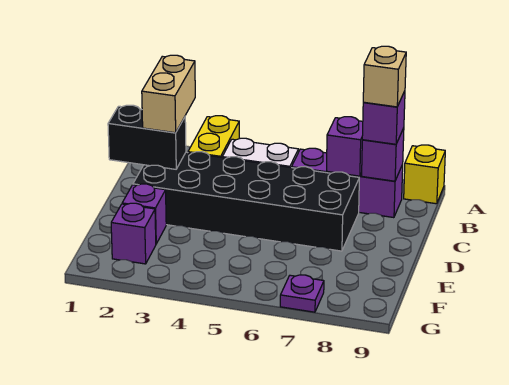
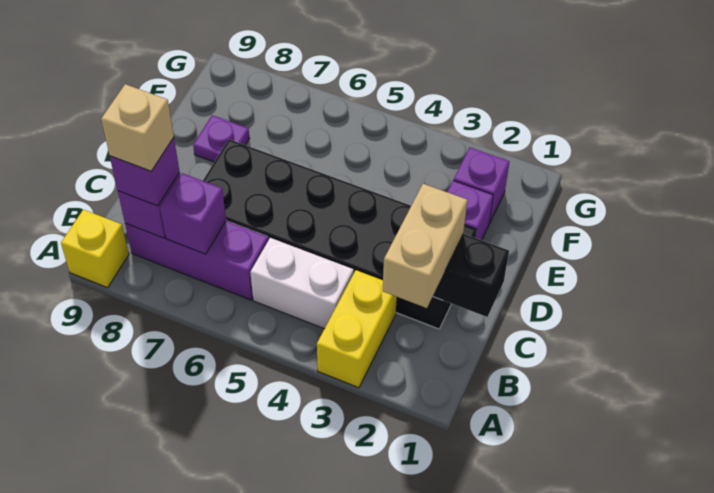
purple plate G7 level 1 -> purple plate E8 level 1

